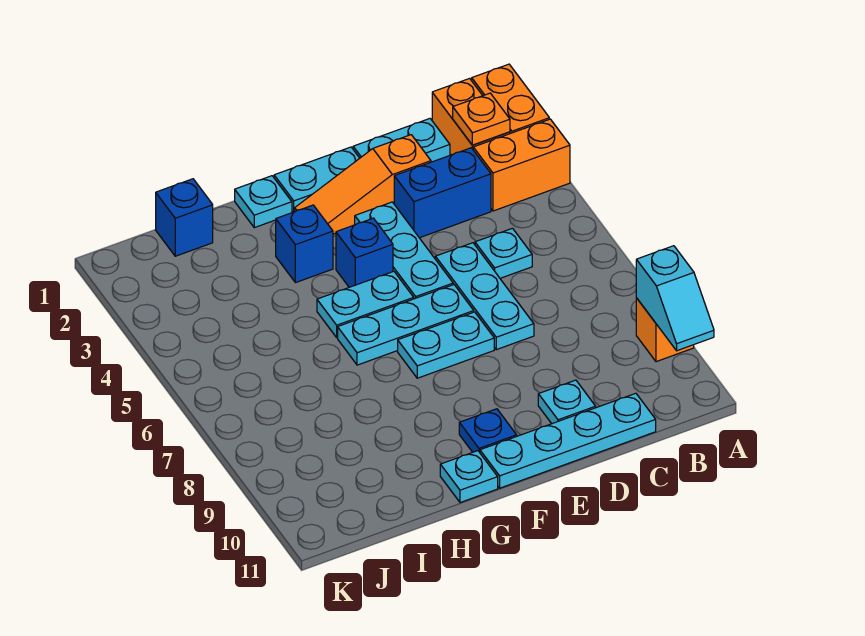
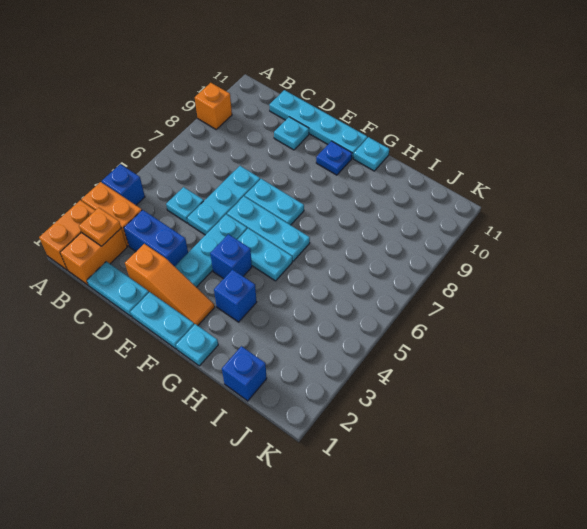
none -> blue brick A4 level 1
cyan slope A9:A10 level 2 top 9 -> none

